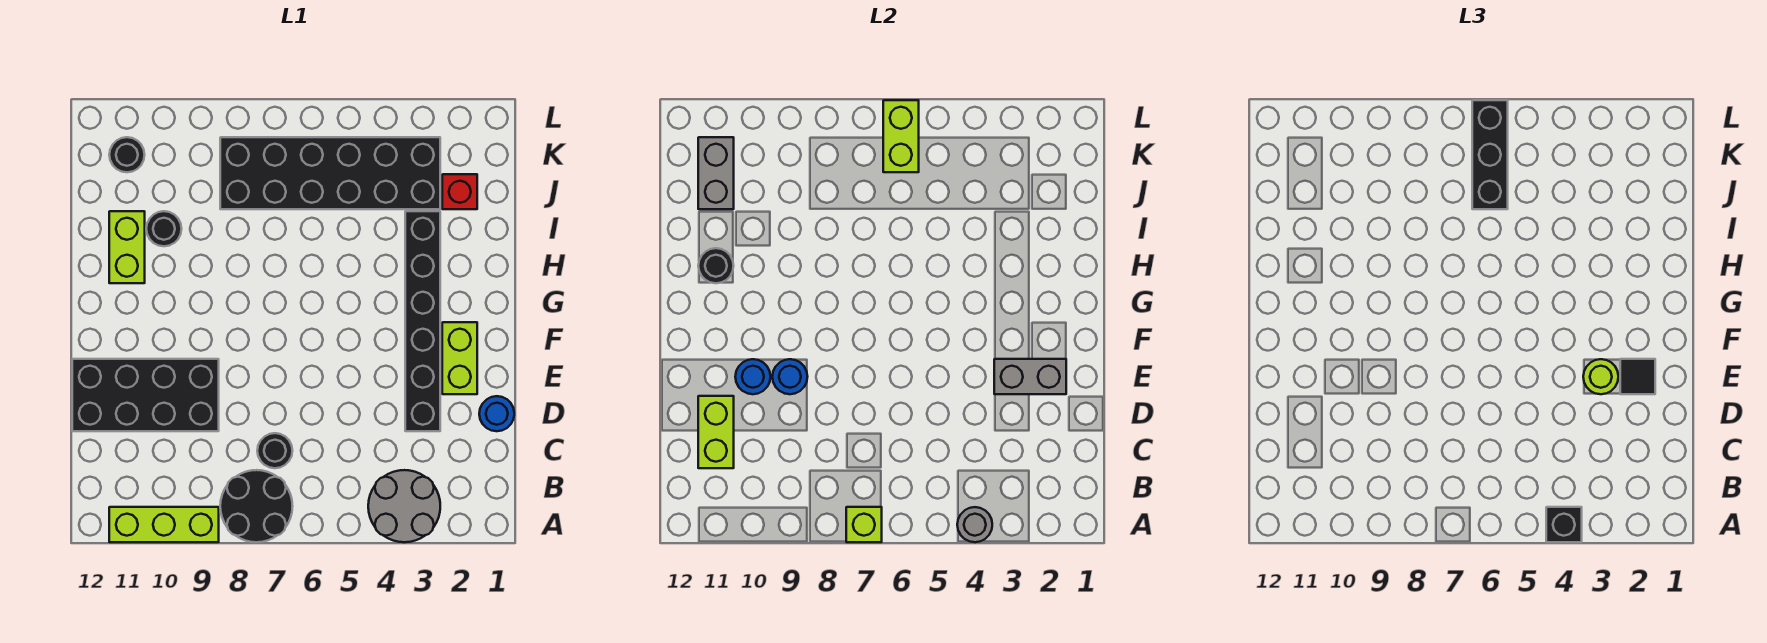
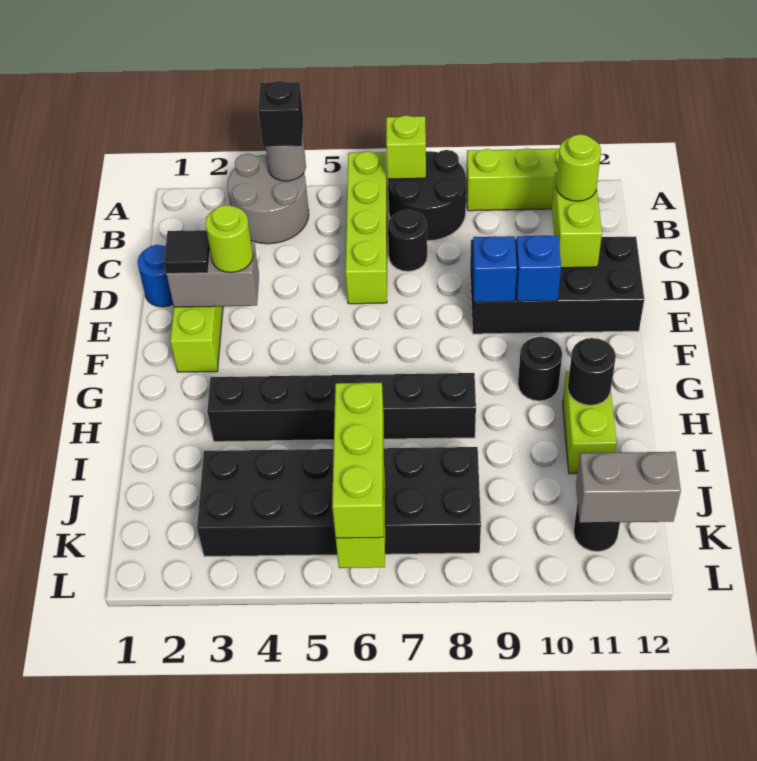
none -> lime brick A6:D6 level 1
none -> lime round brick C11 level 3
black brick D3:I3 level 1 -> black brick H3:H8 level 1
blue round brick E9 level 2 -> blue brick E9 level 2
blue round brick E10 level 2 -> blue brick E10 level 2
black round brick I10 level 1 -> black round brick G10 level 1
red brick J2 level 1 -> none
black brick J6:L6 level 3 -> lime brick J6:L6 level 3
grey brick J11:K11 level 2 -> grey brick K11:K12 level 2

